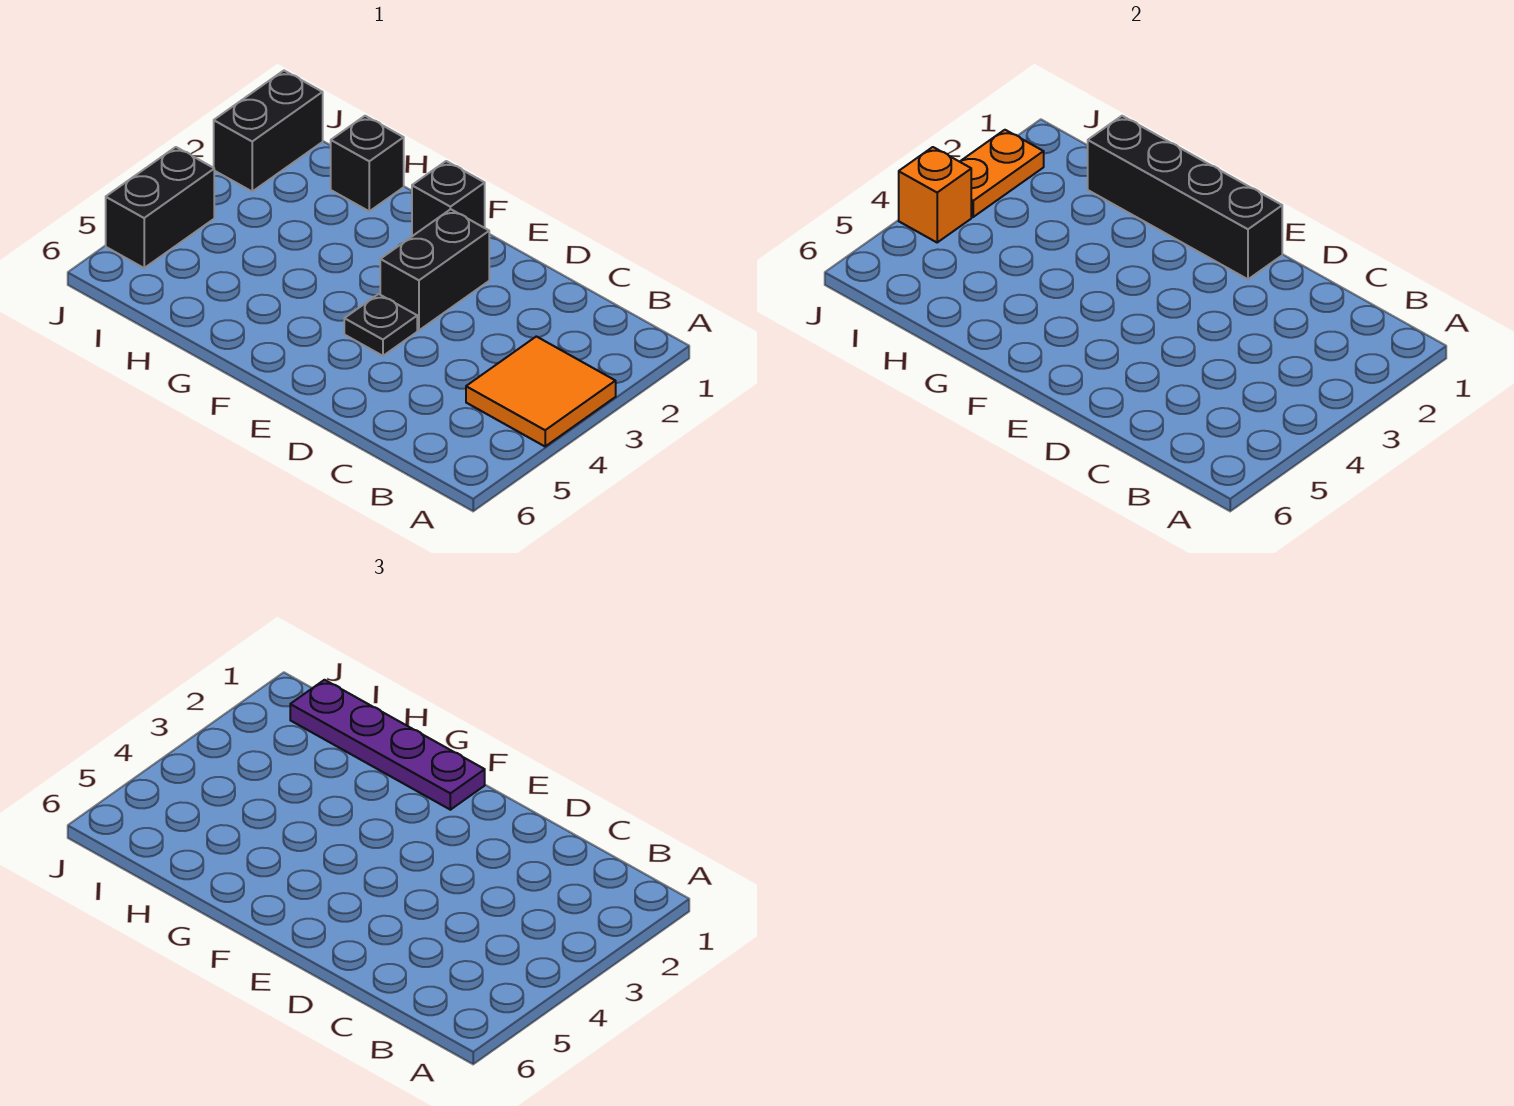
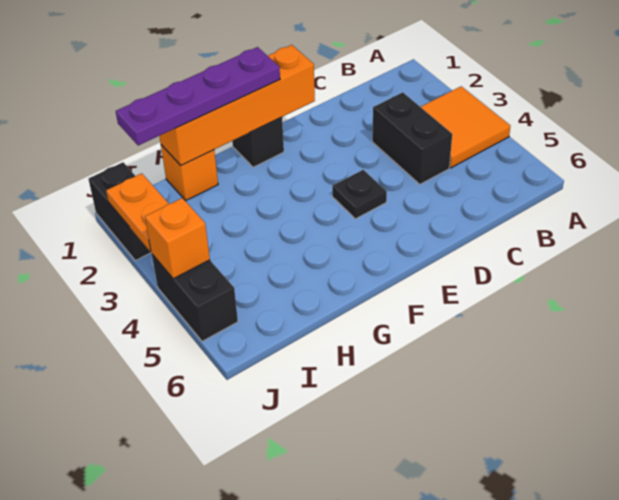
black brick E1:H1 level 2 -> orange brick E1:H1 level 2
black brick E2:E3 level 1 -> black brick C3:C4 level 1
black brick H1 level 1 -> orange brick H1 level 1

